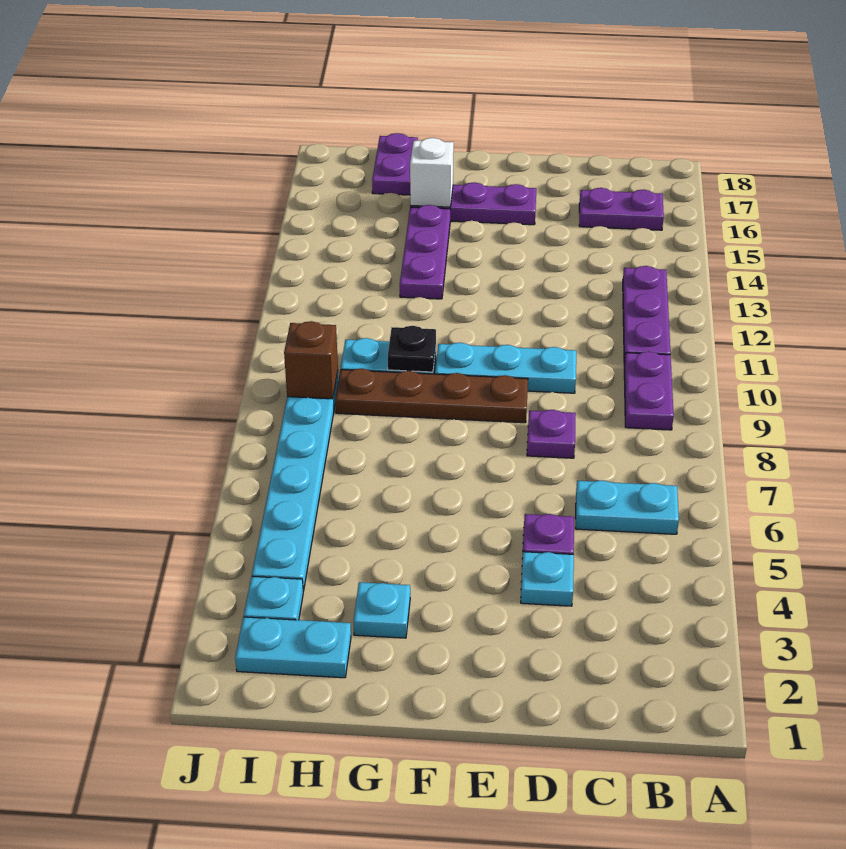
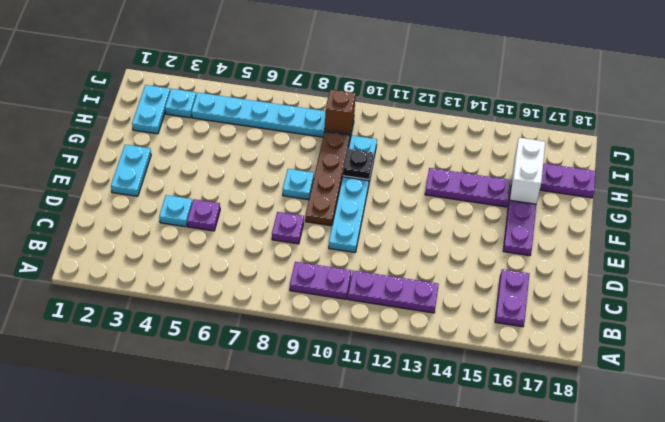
cyan plate B6:C6 level 1 -> cyan plate E2:F2 level 1
cyan plate G3 level 1 -> cyan plate F8 level 1
white brick G16 level 2 -> white brick G16:H16 level 2

